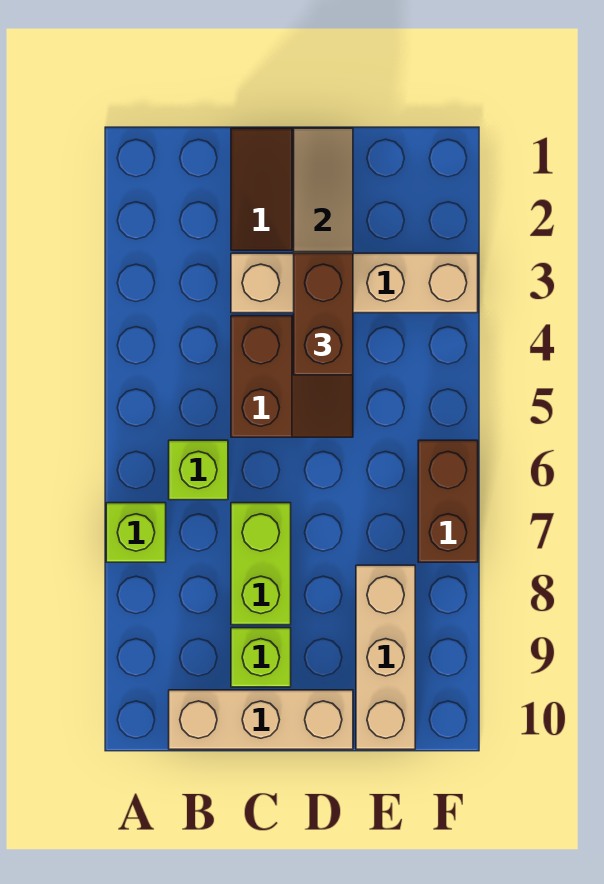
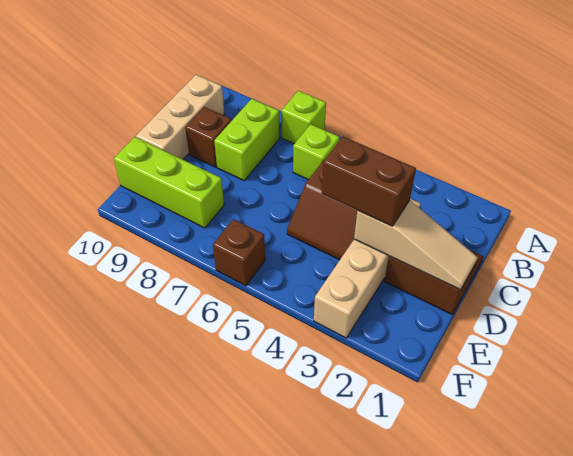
lime brick C7:C8 level 1 -> lime brick B8:C8 level 1
lime brick C9 level 1 -> brown brick C9 level 1
tan brick E8:E10 level 1 -> lime brick E8:E10 level 1
brown brick F6:F7 level 1 -> brown brick F6 level 1

